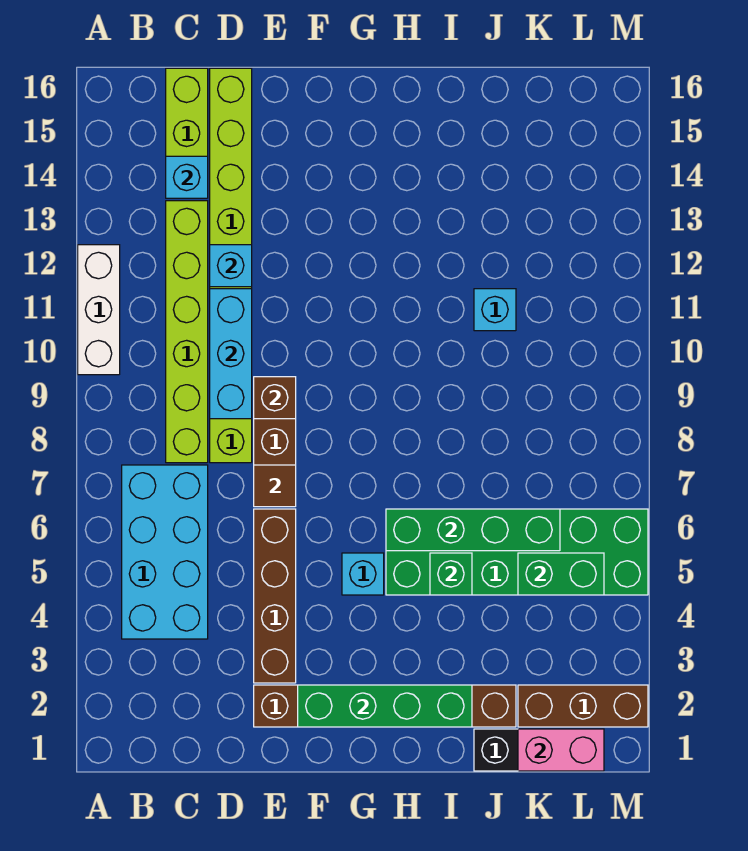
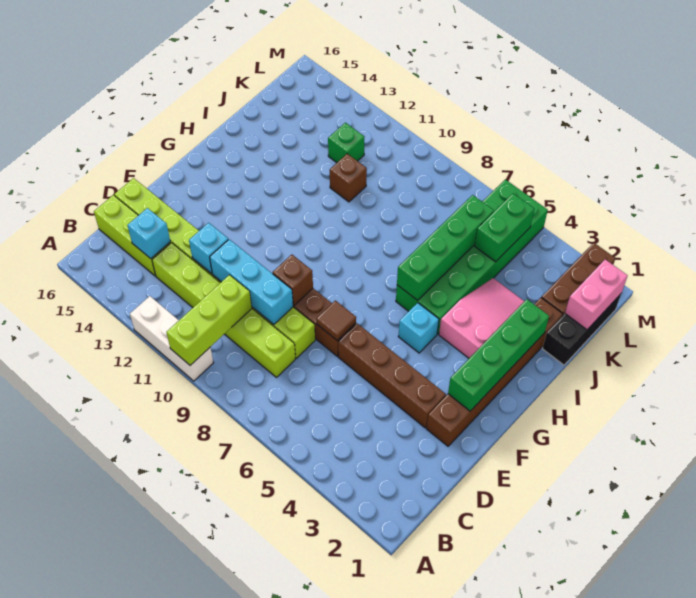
none -> lime brick A10:C10 level 2
cyan brick B4:C7 level 1 -> none
none -> pink slope H3:J4 level 1 top H
green brick I5 level 2 -> green brick K12 level 1
cyan brick J11 level 1 -> brown brick J11 level 1

